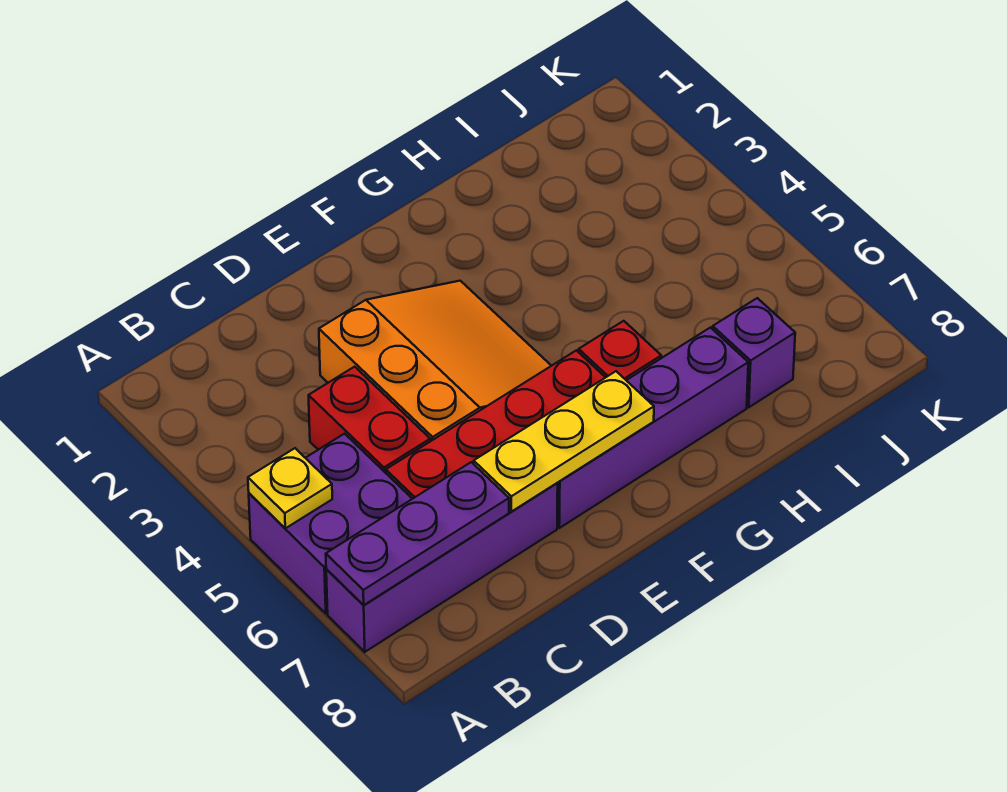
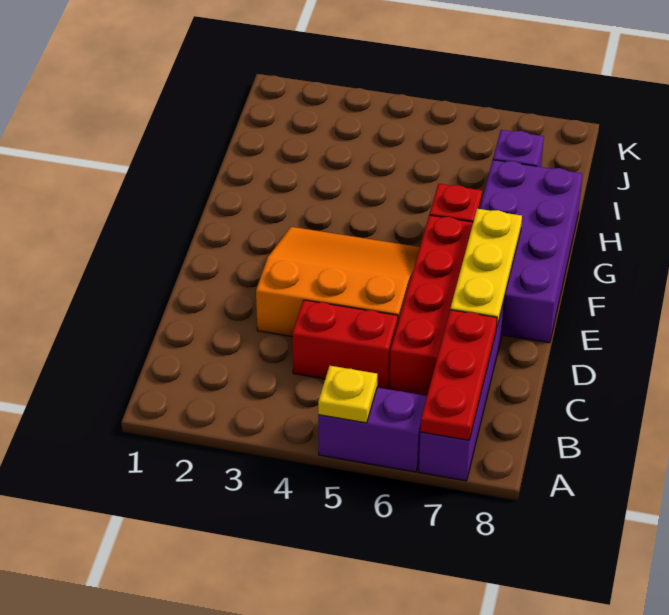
purple brick A5:B6 level 1 -> purple brick A5:A6 level 1
purple plate A7:C7 level 2 -> red plate A7:C7 level 2
purple brick E7:H7 level 1 -> purple brick E7:H8 level 1

